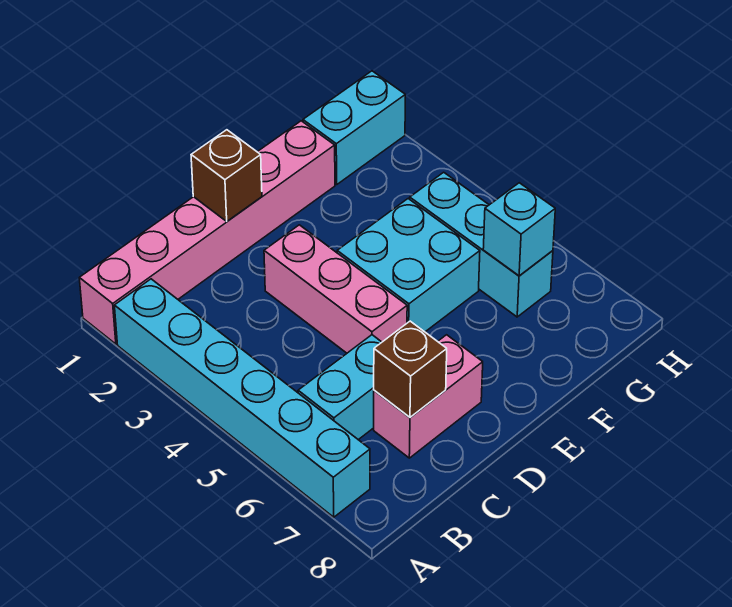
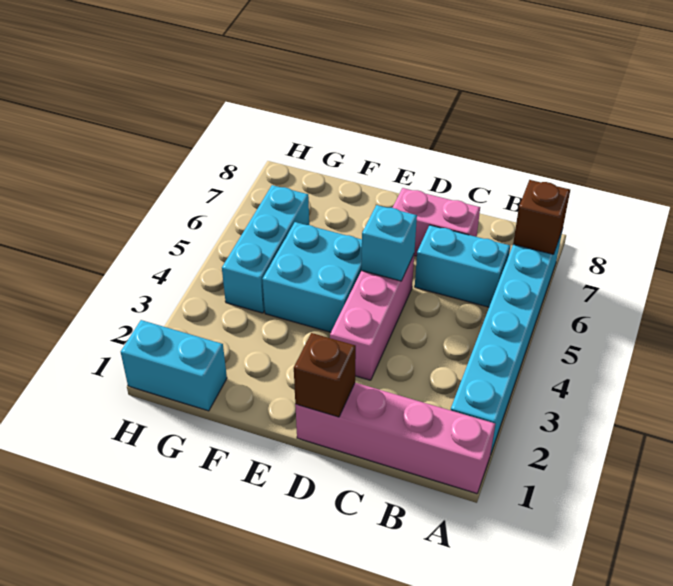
pink brick A1:F1 level 1 -> pink brick A1:D1 level 1
brown brick C7 level 2 -> brown brick A7 level 2
cyan brick G6 level 2 -> cyan brick D5 level 2

